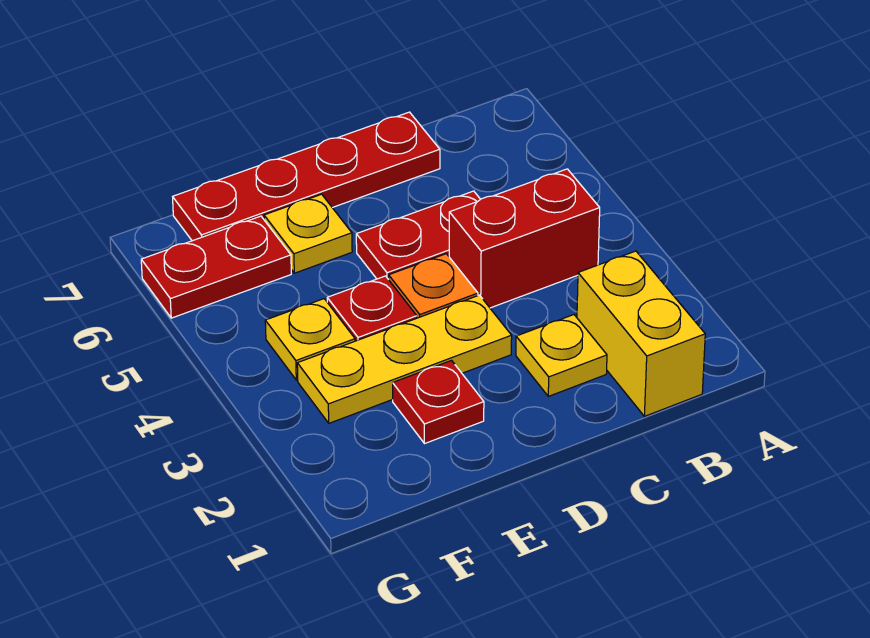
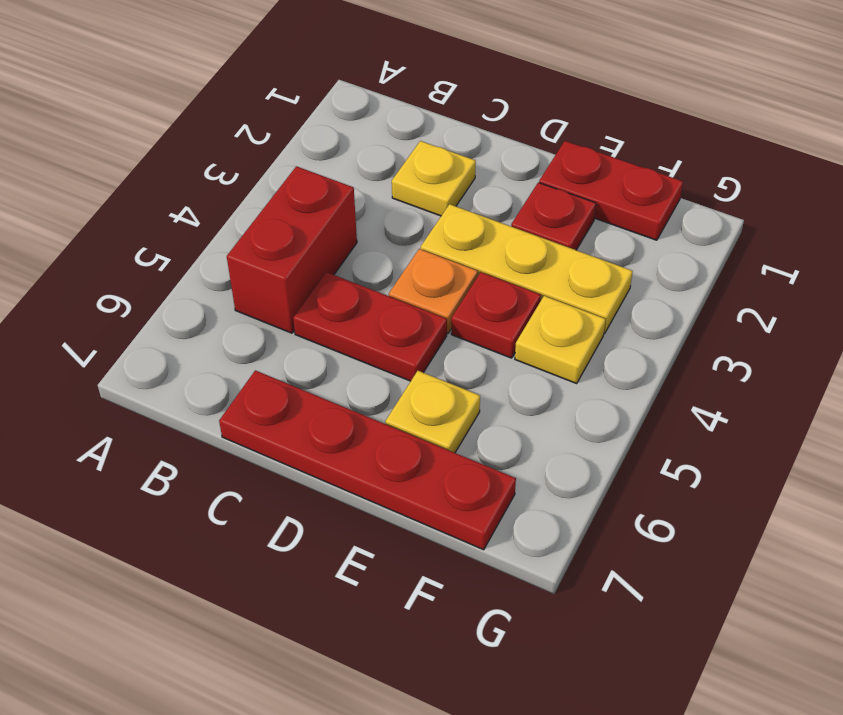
yellow brick B1:B2 level 1 -> none
red brick B4:C4 level 1 -> red brick B4:B5 level 1
red plate F6:G6 level 1 -> red plate E1:F1 level 1

